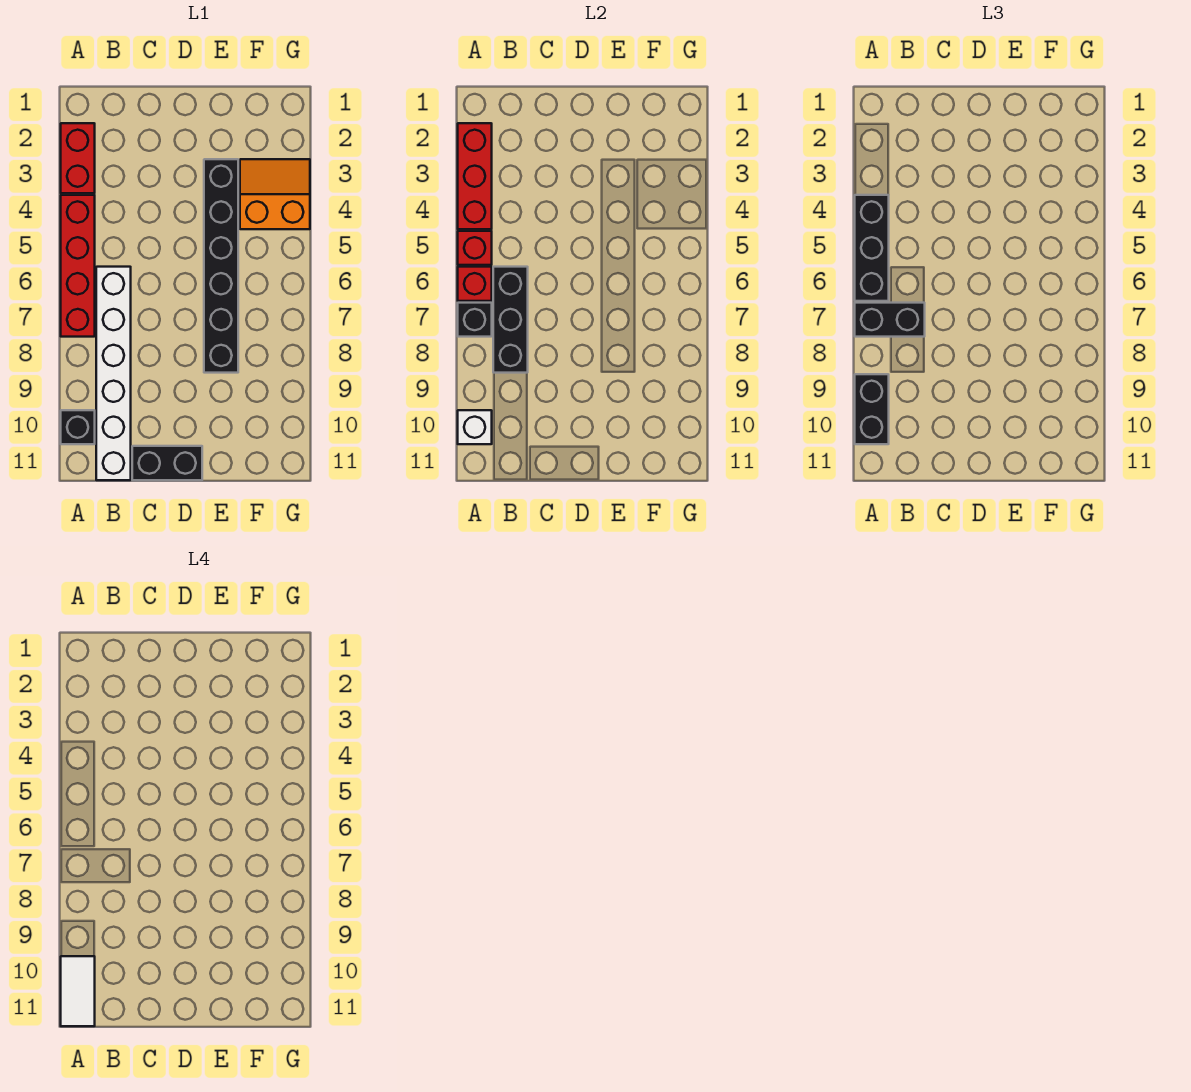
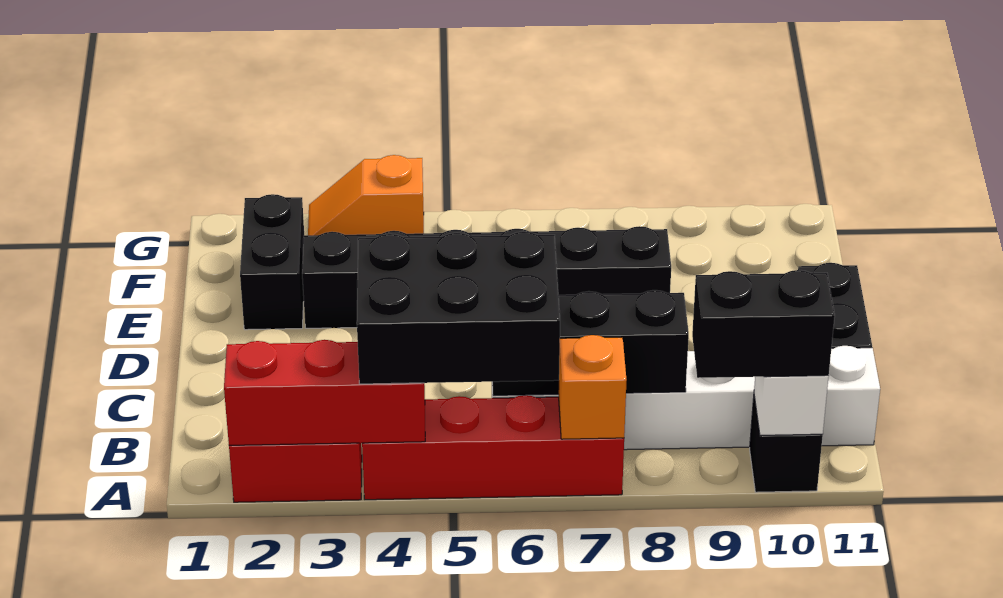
black brick A4:A6 level 3 -> black brick A4:B6 level 3
red brick A5 level 2 -> none
red brick A6 level 2 -> none
black brick A7 level 2 -> orange brick A7 level 2
black brick A7:B7 level 3 -> black brick E2:F2 level 1
white tile A10:A11 level 4 -> none
orange slope F3:G4 level 1 top 4 -> orange slope G3:G4 level 1 top 4

